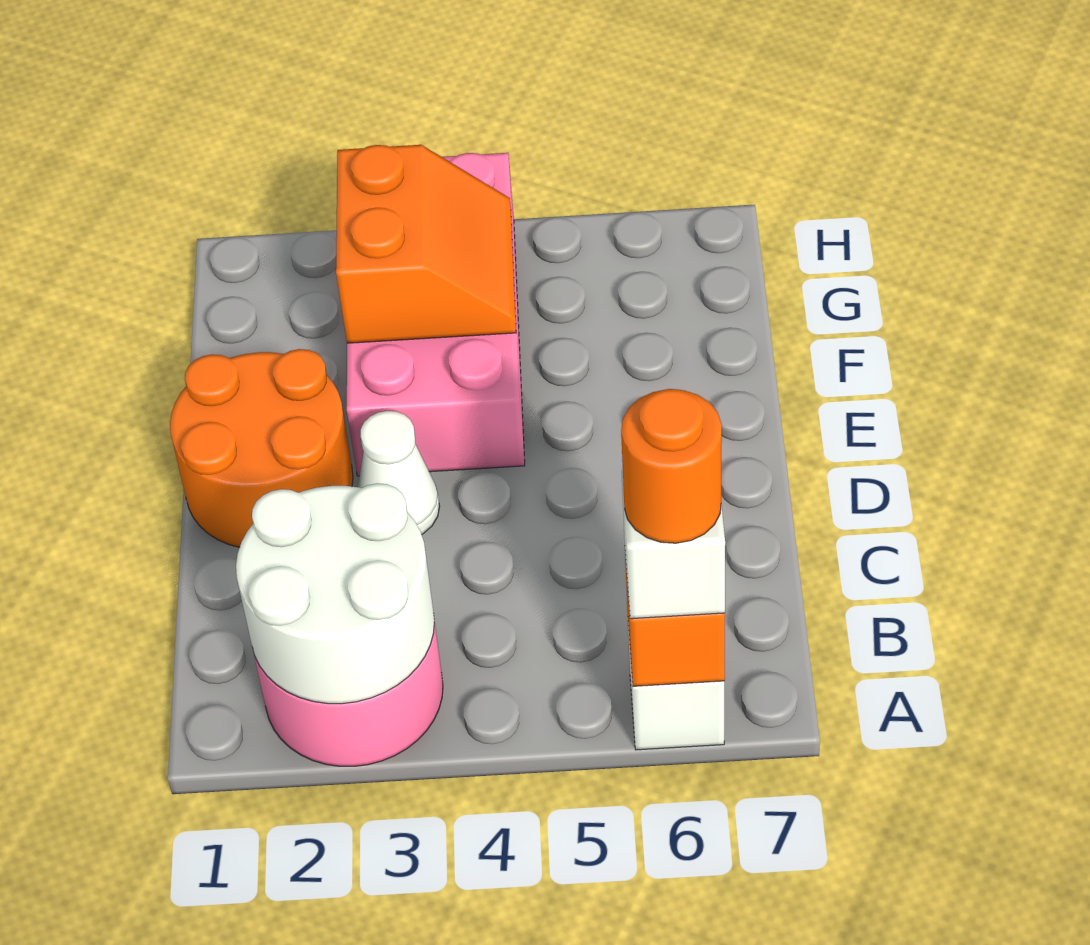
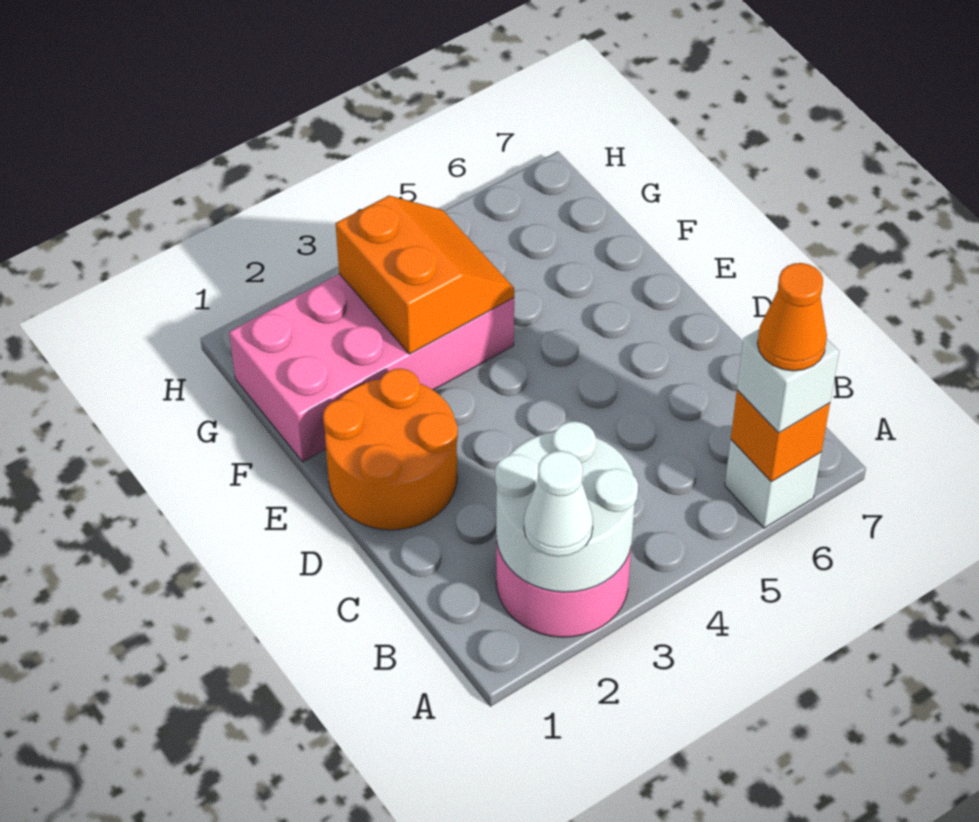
orange round brick A6 level 4 -> orange cone A6 level 4
white cone D3 level 1 -> white cone A2 level 3
pink brick E3:H4 level 1 -> pink brick F1:G4 level 1

